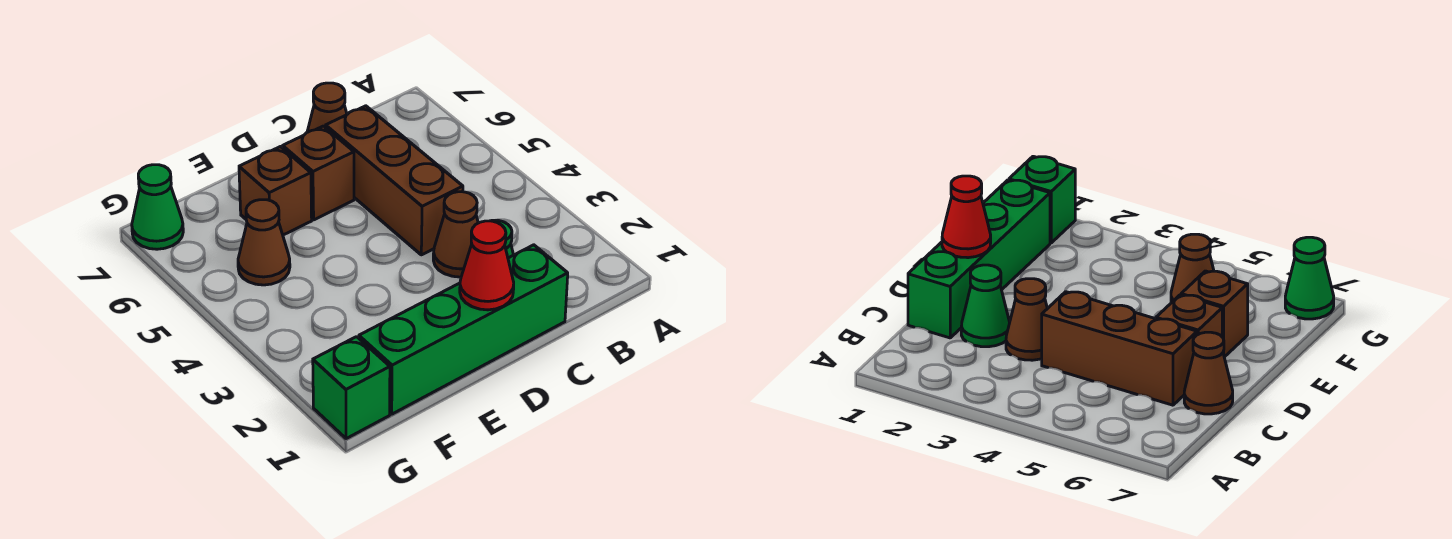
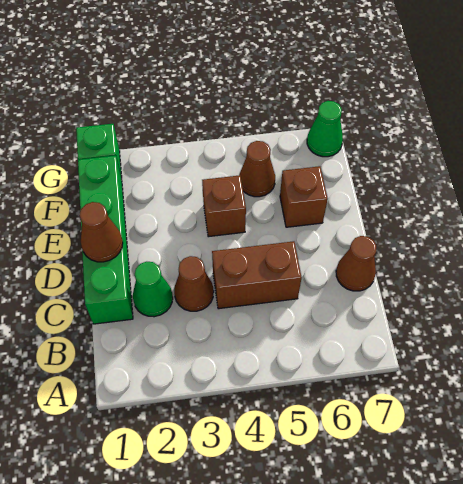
brown brick C4:C6 level 1 -> brown brick C4:C5 level 1
red cone D1 level 2 -> brown cone D1 level 2
brown brick D6 level 1 -> brown brick E4 level 1

